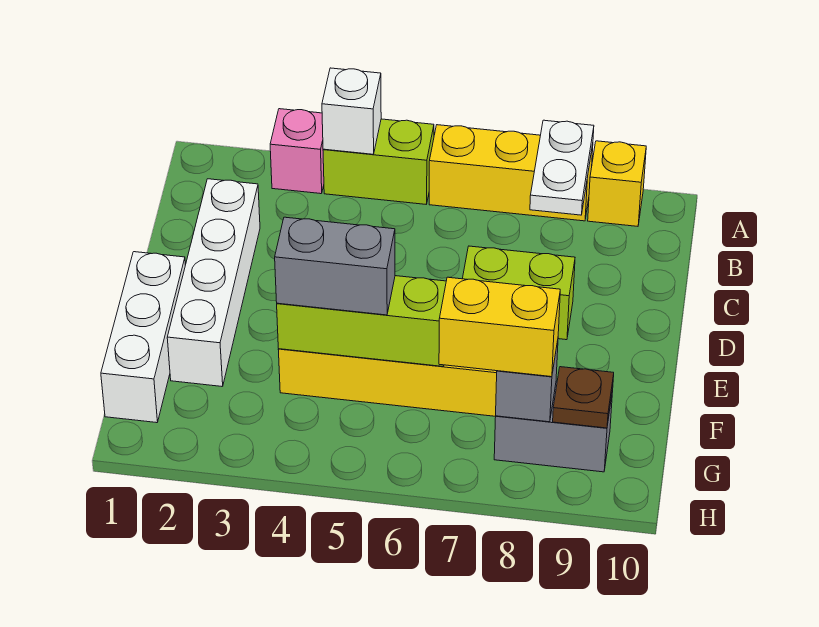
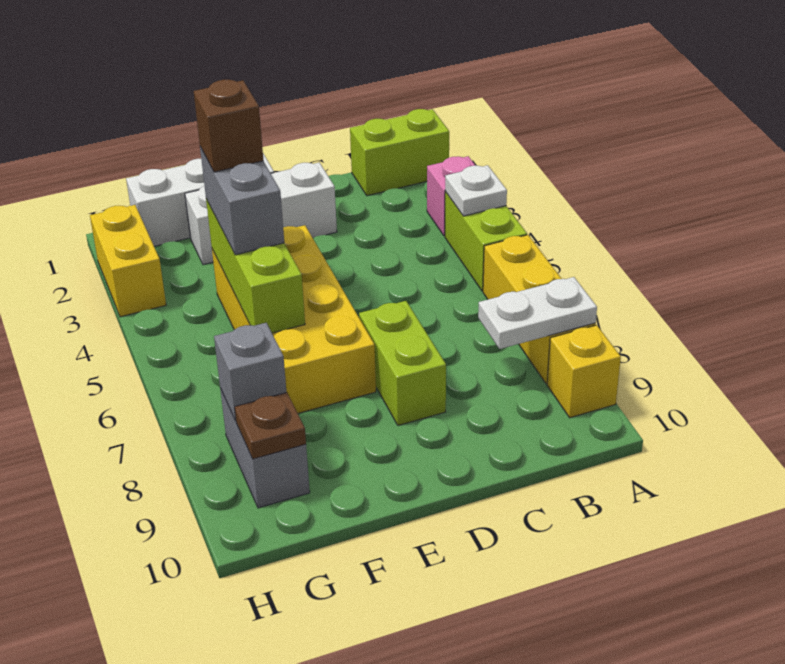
none -> lime brick A1:B1 level 1
white brick A4 level 2 -> white plate A4 level 2
white brick C2:F2 level 1 -> white brick D2:F2 level 1
none -> brown brick F4 level 4
yellow brick G7:G8 level 3 -> yellow brick H2:H3 level 1

